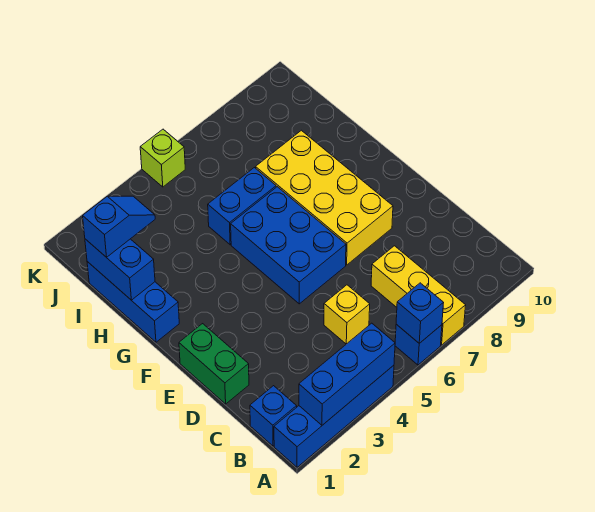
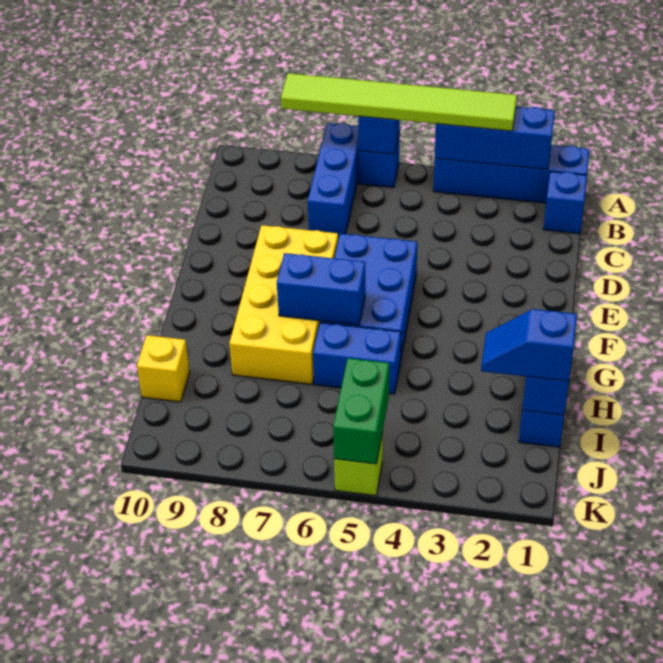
none -> lime tile A3:A8 level 3
yellow brick A7:C7 level 1 -> blue brick A7:C7 level 1
yellow brick C5 level 1 -> yellow brick I10 level 1
green brick D1:E1 level 1 -> green brick J5:K5 level 2
none -> blue brick G6:G7 level 2

